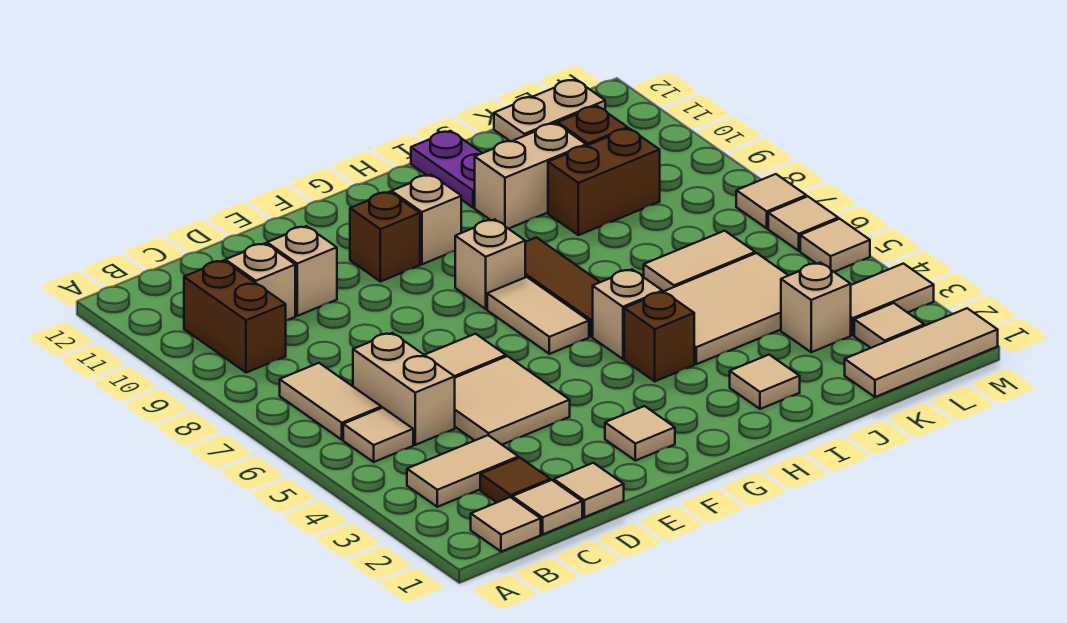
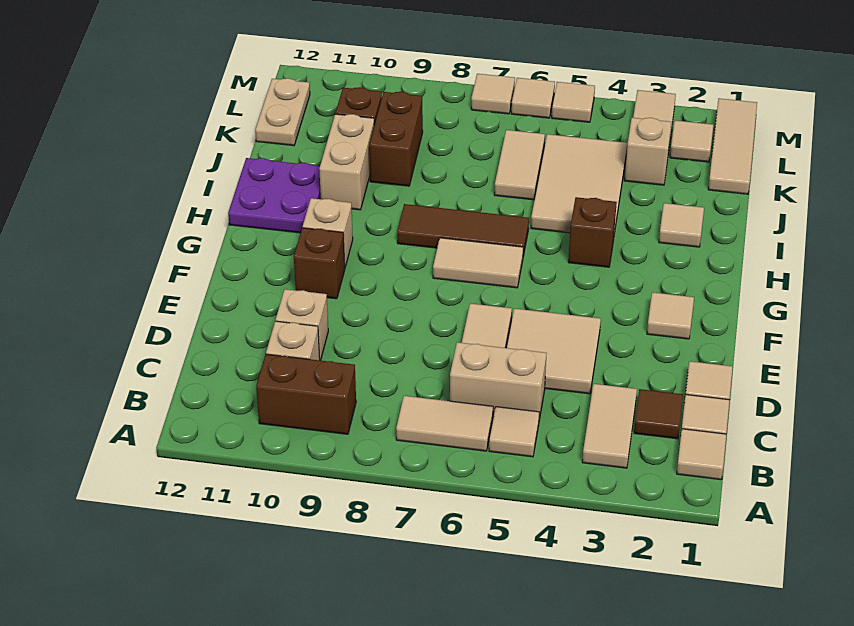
tan brick G8 level 1 -> none
tan brick H5 level 1 -> none
purple plate I11:I12 level 1 -> purple plate H11:I12 level 1

